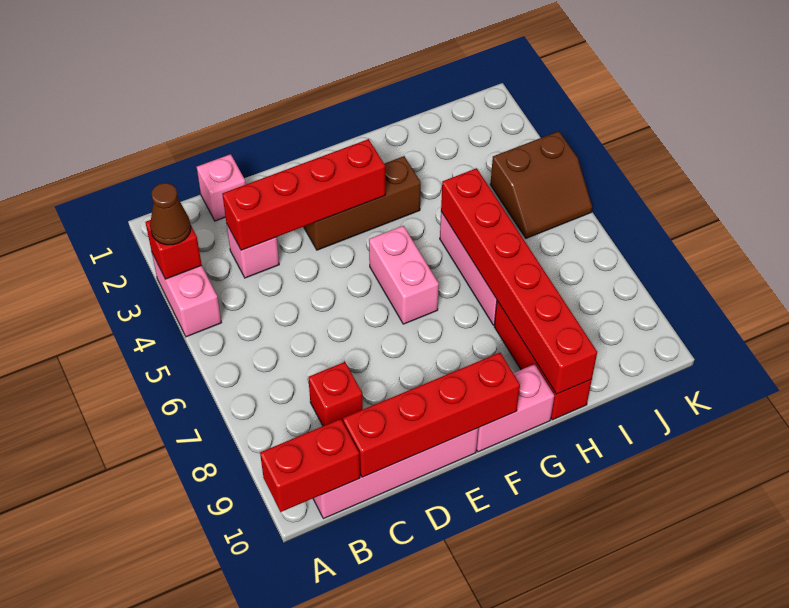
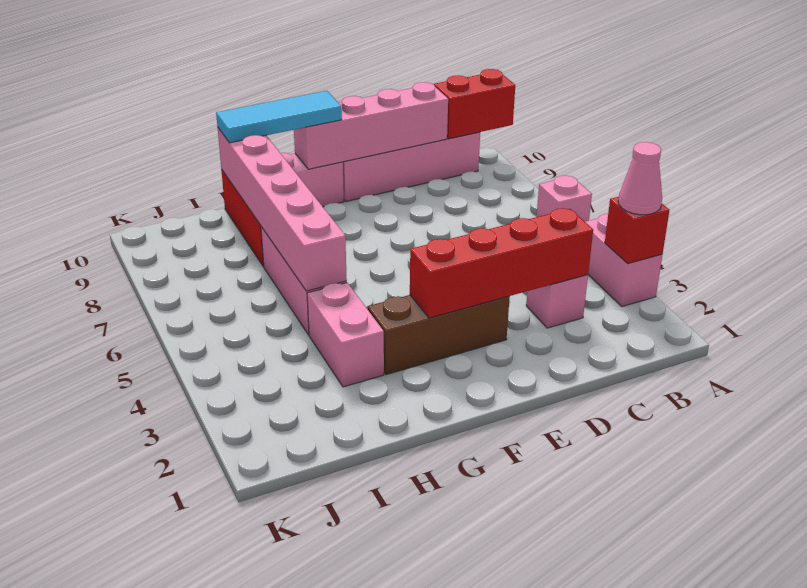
brown cone A3 level 3 -> pink cone A3 level 3
pink brick C1 level 1 -> pink brick A6 level 1
red brick C8 level 1 -> none
red brick C10:F10 level 2 -> pink brick C10:F10 level 2
pink brick F5:F6 level 1 -> pink brick H3:H4 level 1
none -> cyan tile F10:H10 level 3
red brick H5:H10 level 2 -> pink brick H5:H10 level 2
brown slope J4:K5 level 1 top 4 -> none

